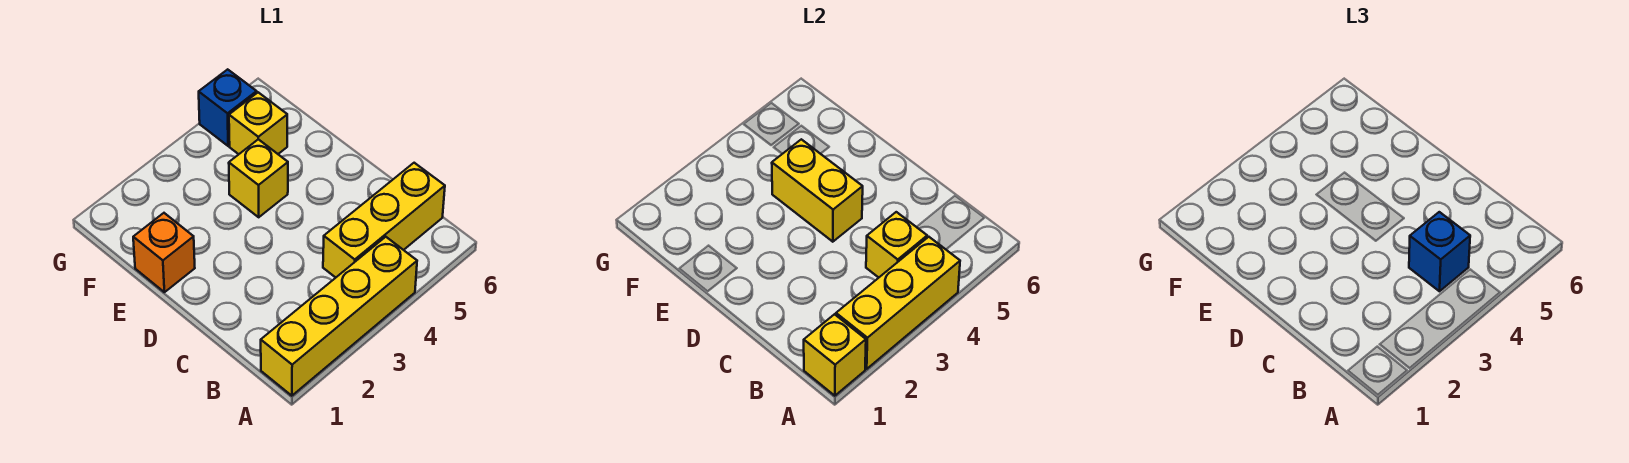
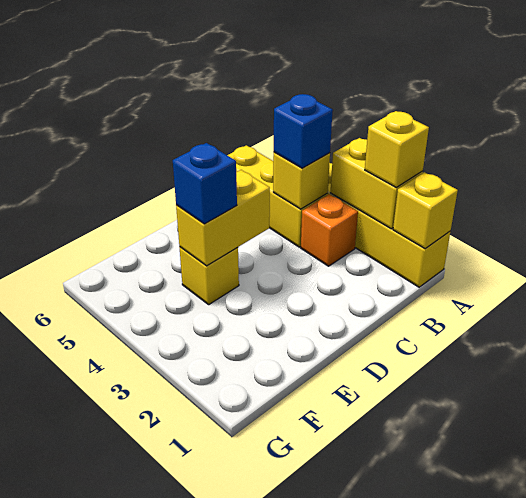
yellow brick A2:A4 level 2 -> yellow brick A2:A3 level 2
orange brick E1 level 1 -> orange brick B3 level 1
yellow brick F5 level 1 -> yellow brick A2 level 3
blue brick G5 level 1 -> blue brick E4 level 3

